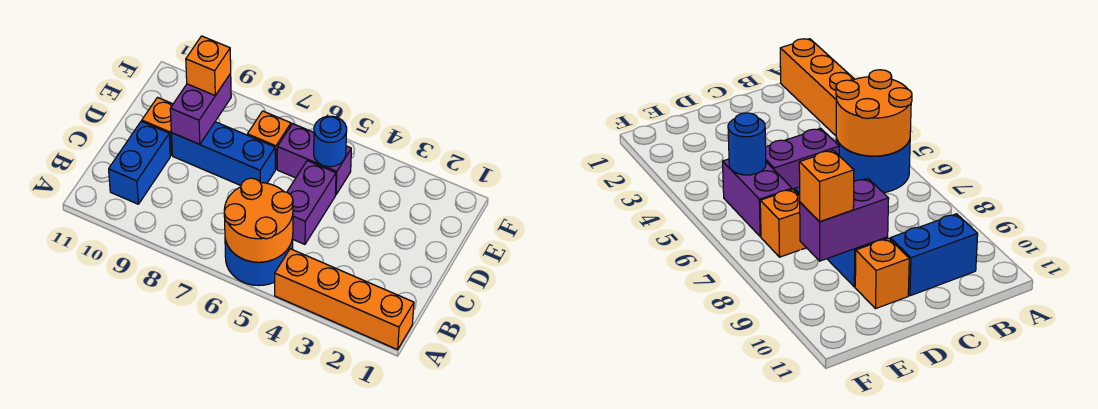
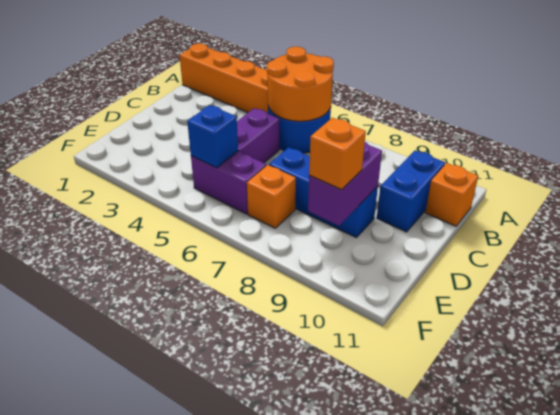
orange brick D10 level 1 -> orange brick B11 level 1
blue round brick E5 level 2 -> blue brick E5 level 2

